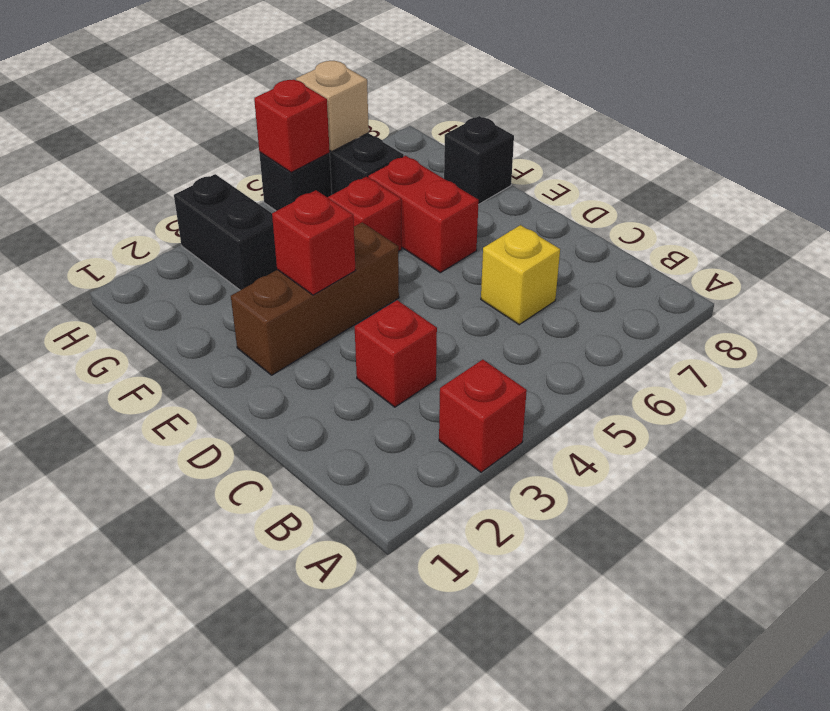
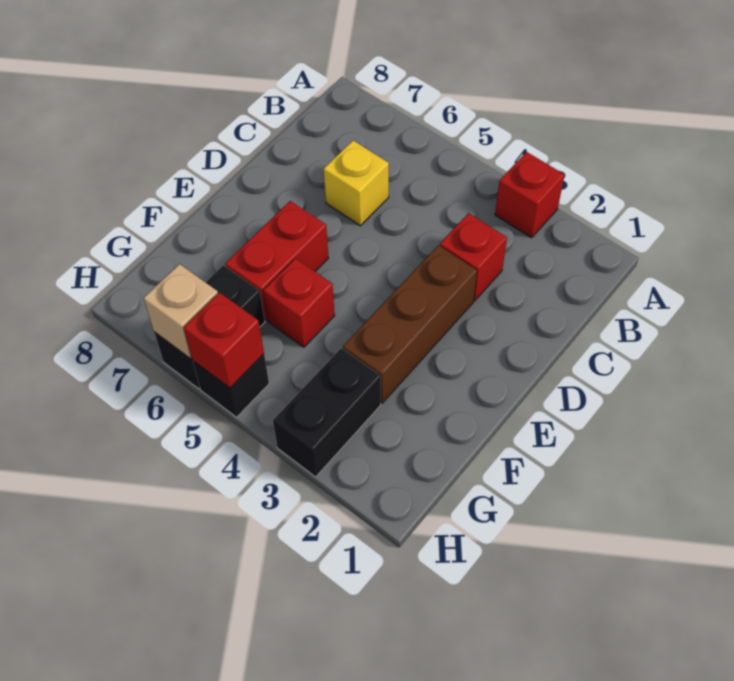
brown brick E2:E4 level 1 -> brown brick D3:F3 level 1
red brick E3 level 2 -> none
black brick F8 level 1 -> none

